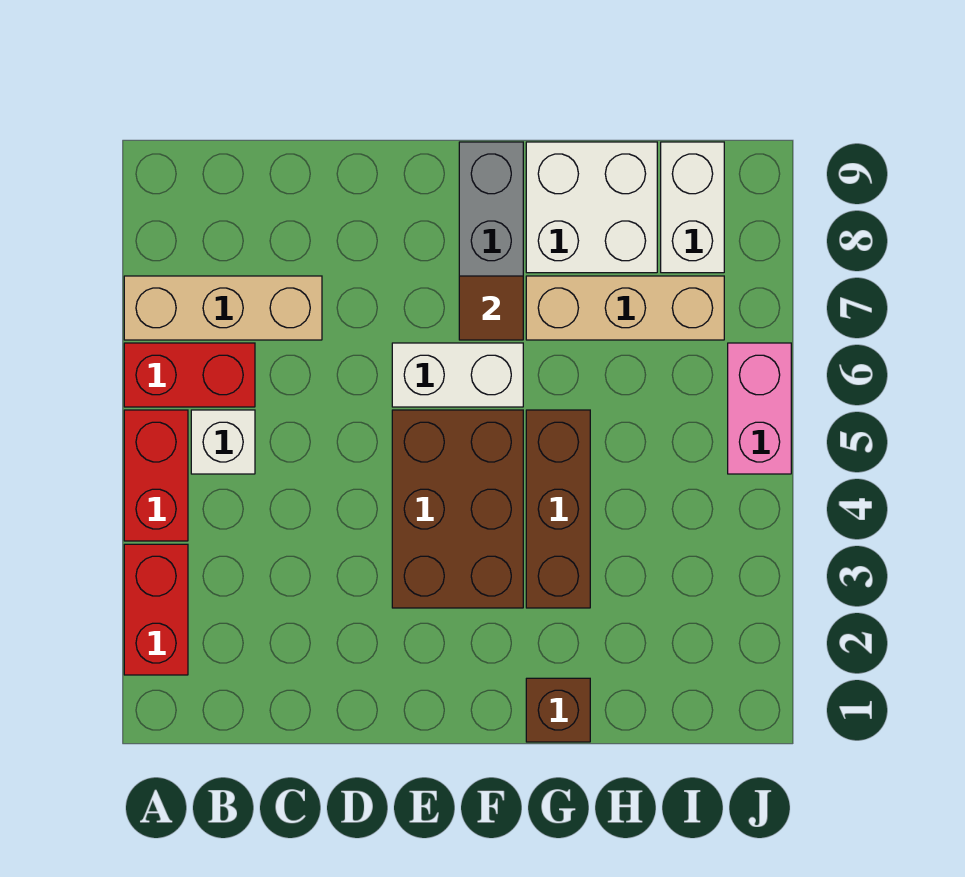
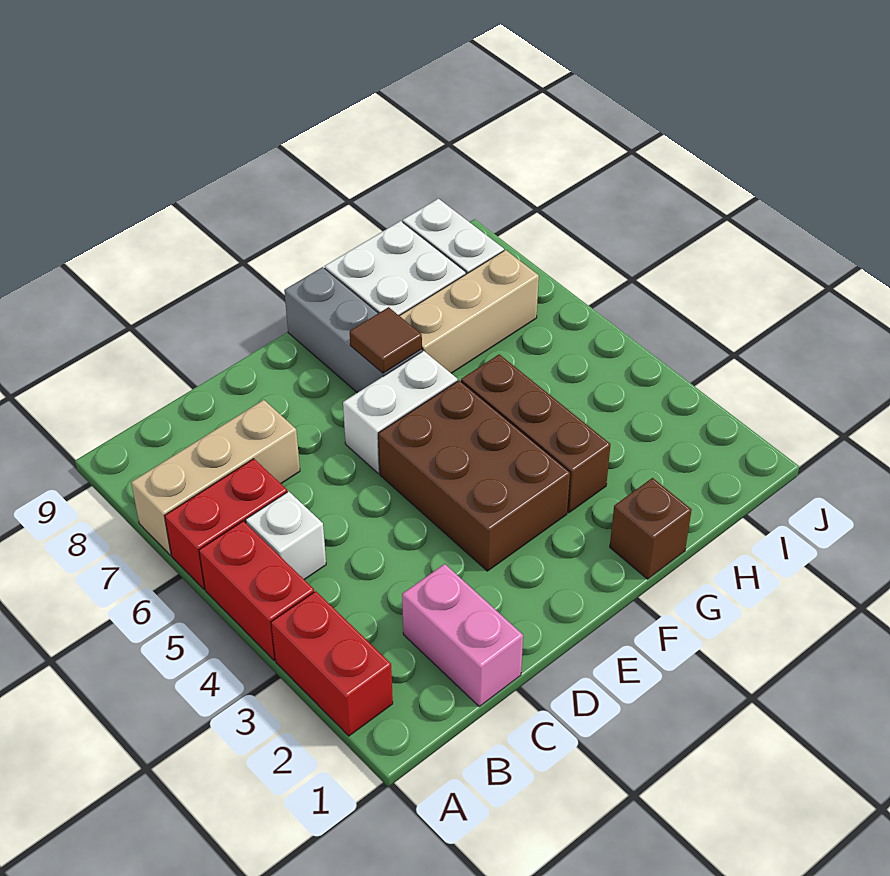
pink brick J5:J6 level 1 -> pink brick C1:C2 level 1

